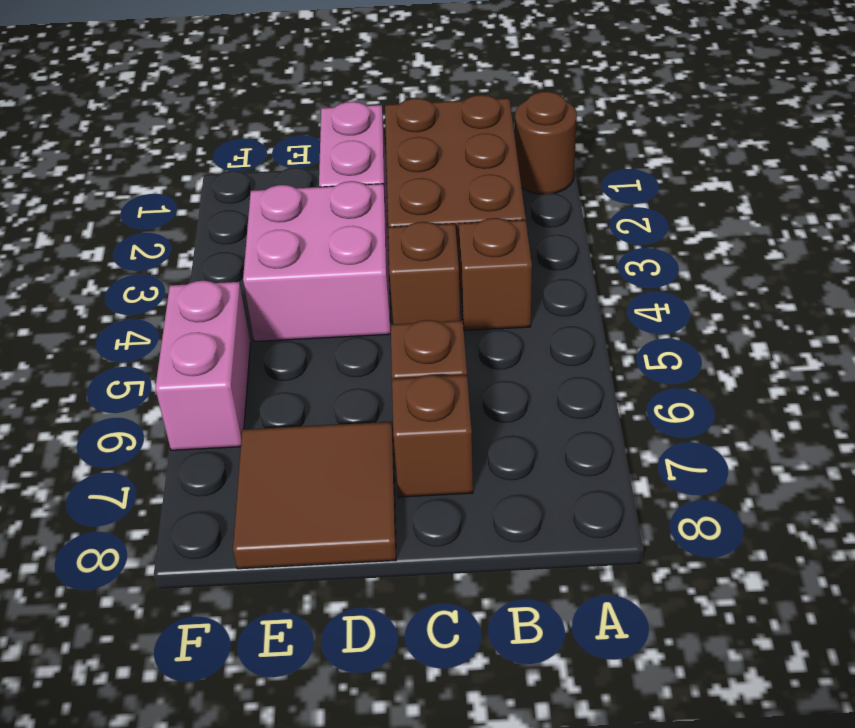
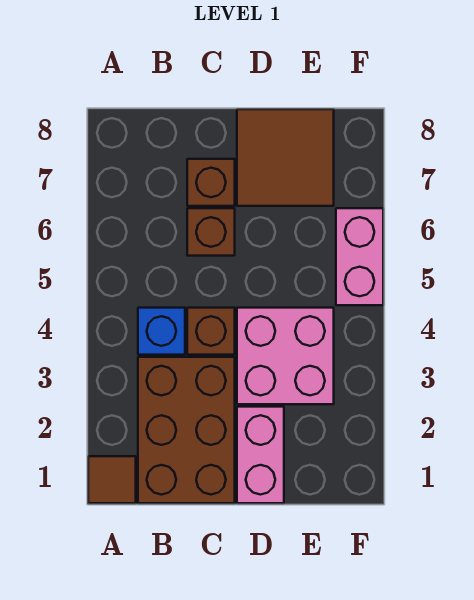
brown round brick A1 level 1 -> brown tile A1 level 1
brown brick B4 level 1 -> blue brick B4 level 1

